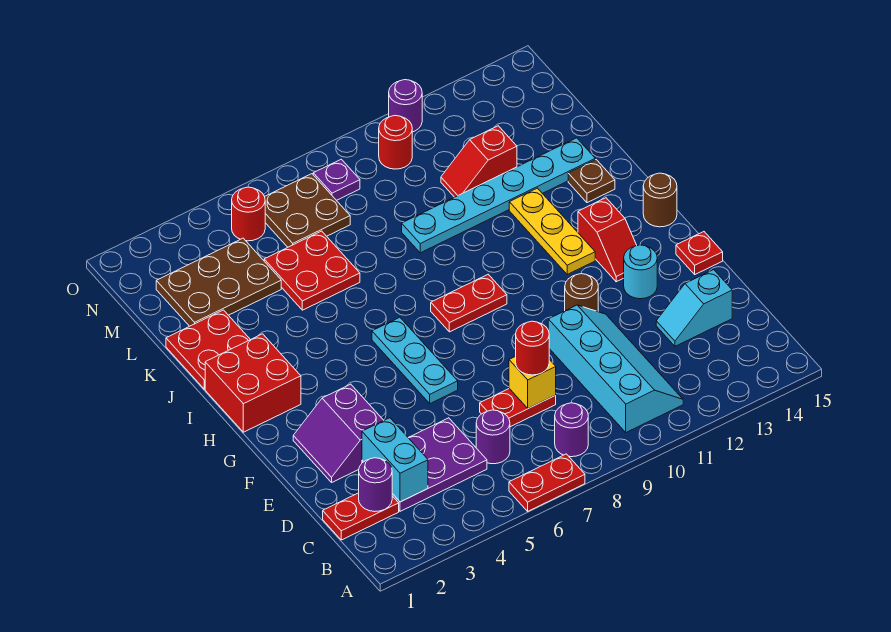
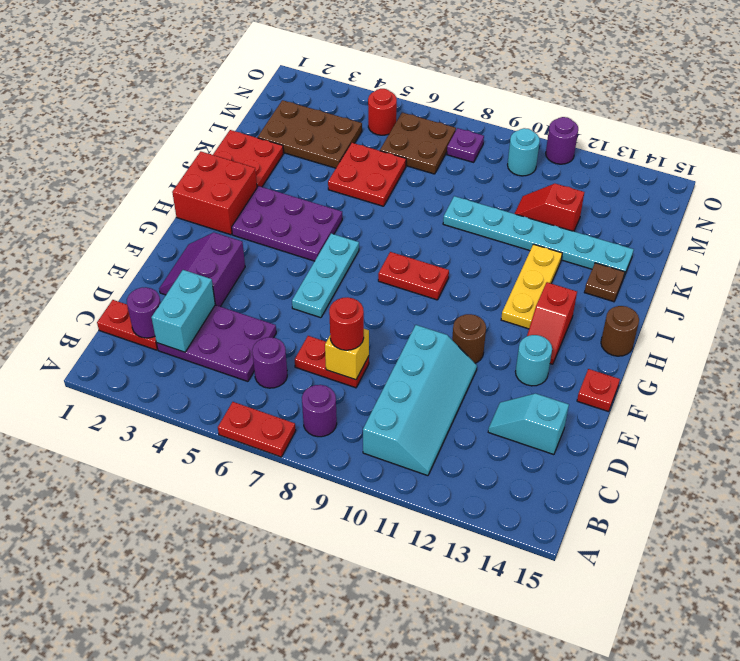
none -> purple plate H3:I5 level 1
red round brick N10 level 1 -> cyan round brick N10 level 1

